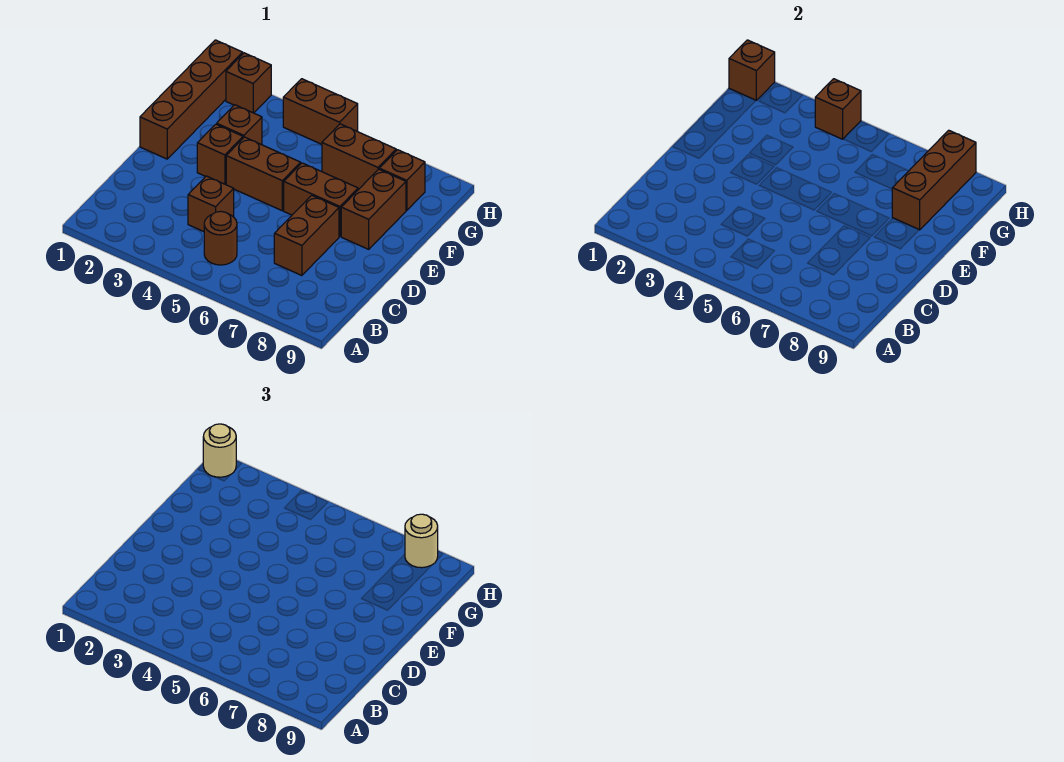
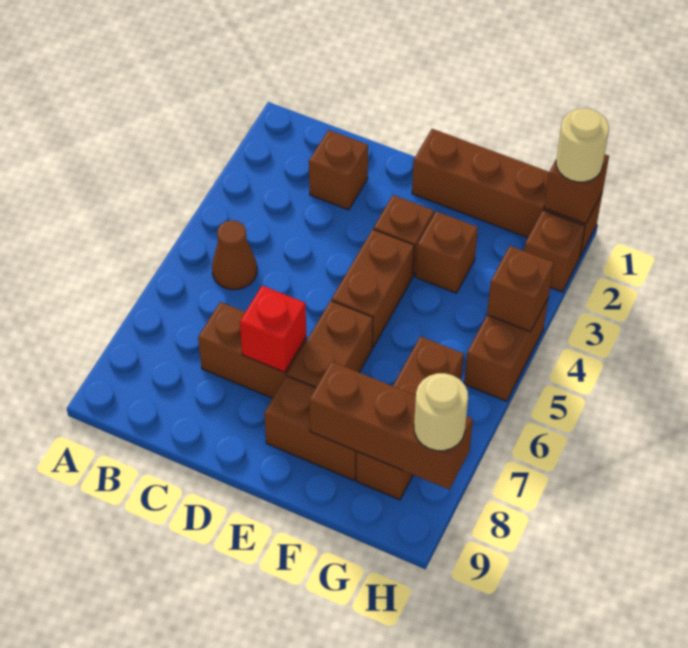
brown round brick B5 level 1 -> brown cone B5 level 1
brown brick C4 level 1 -> brown brick C2 level 1
none -> red brick D7 level 2

